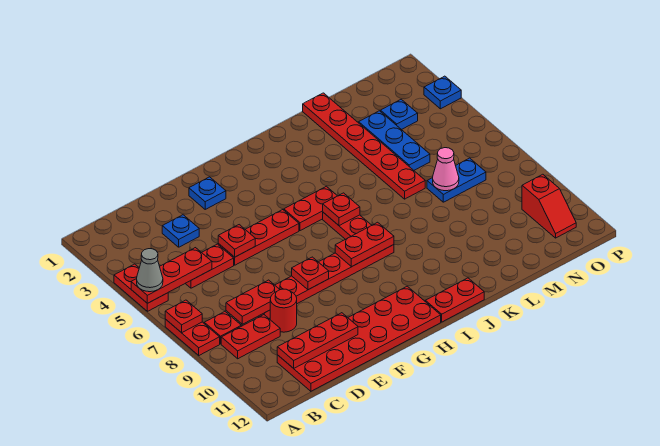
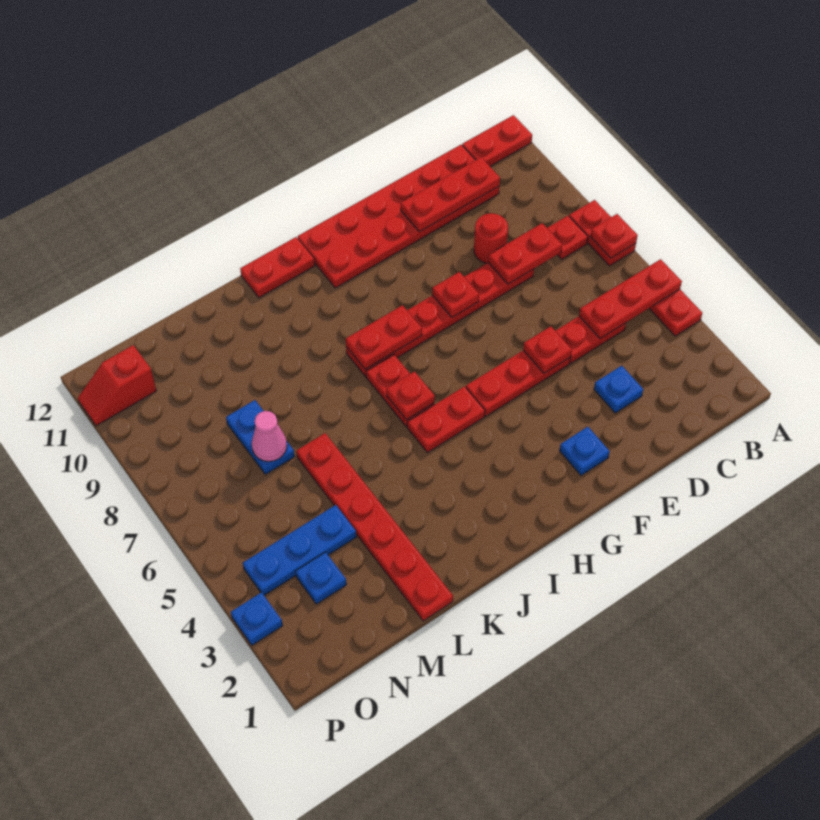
grey cone A5 level 3 -> none
red plate B9:C9 level 1 -> red plate A12:B12 level 1
blue plate M3:M5 level 1 -> blue plate M4:O4 level 1
blue plate M7:N7 level 1 -> blue plate M7:M8 level 1
red slope O10:O11 level 1 top 10 -> red slope O11:P11 level 1 top O

